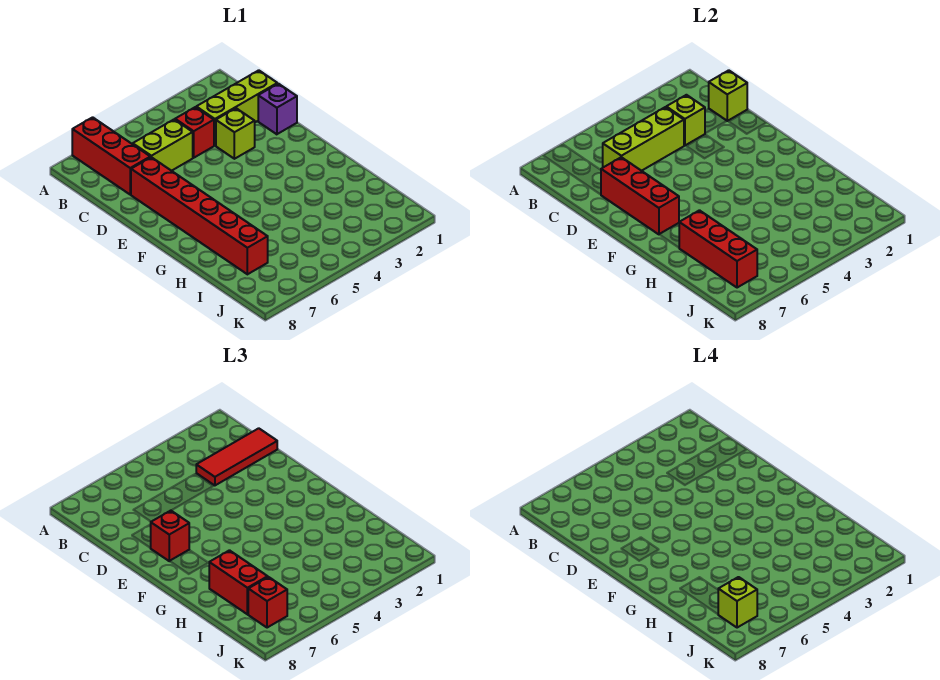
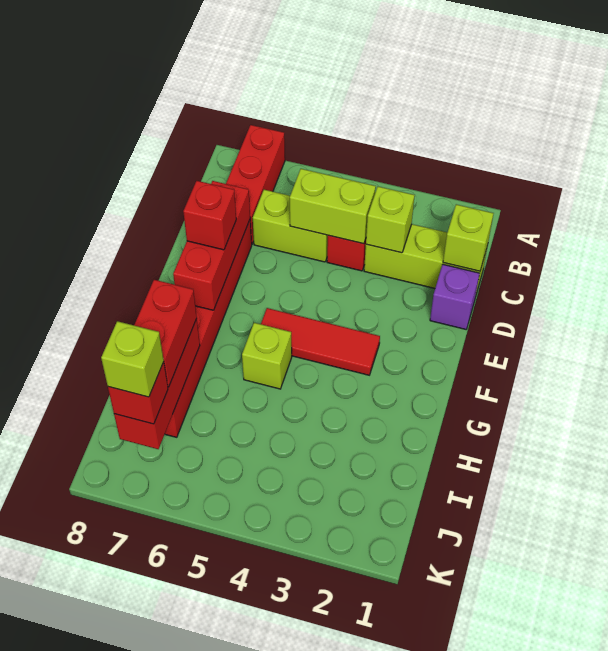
red tile C1:C3 level 3 -> red tile F3:F5 level 1
lime brick C4:C6 level 2 -> lime brick C4:C5 level 2
lime brick D3 level 1 -> lime brick G5 level 1

